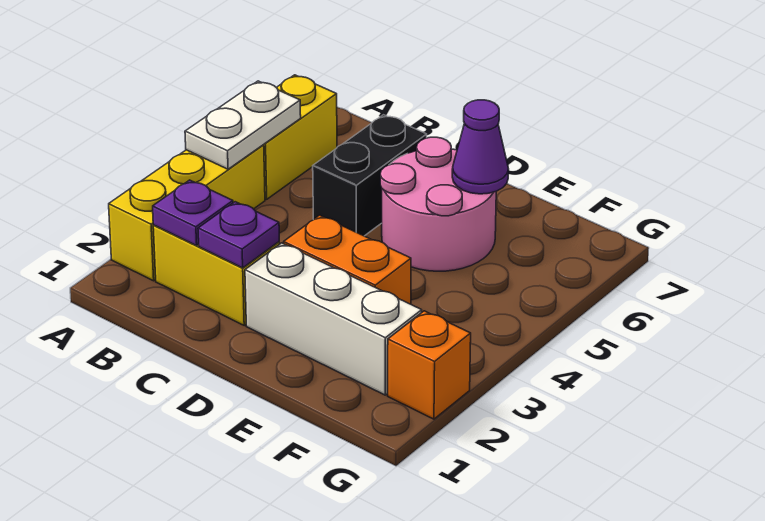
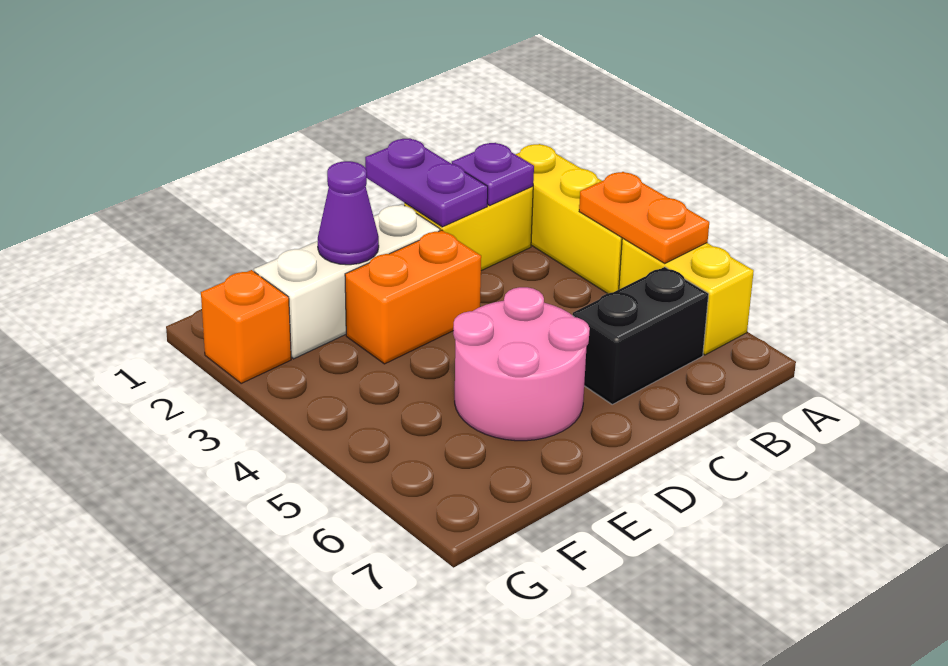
white plate A4:A5 level 2 -> orange plate A4:A5 level 2
purple plate C2 level 2 -> purple plate C1:C2 level 2
black brick C5:C6 level 1 -> black brick B6:C6 level 1
purple cone E6 level 2 -> purple cone E2 level 2

